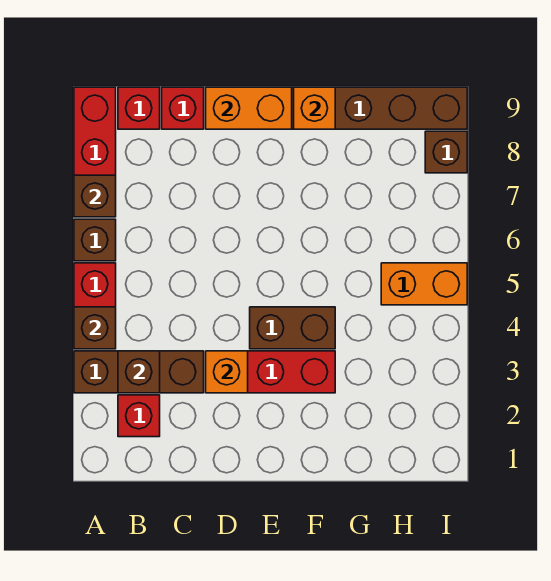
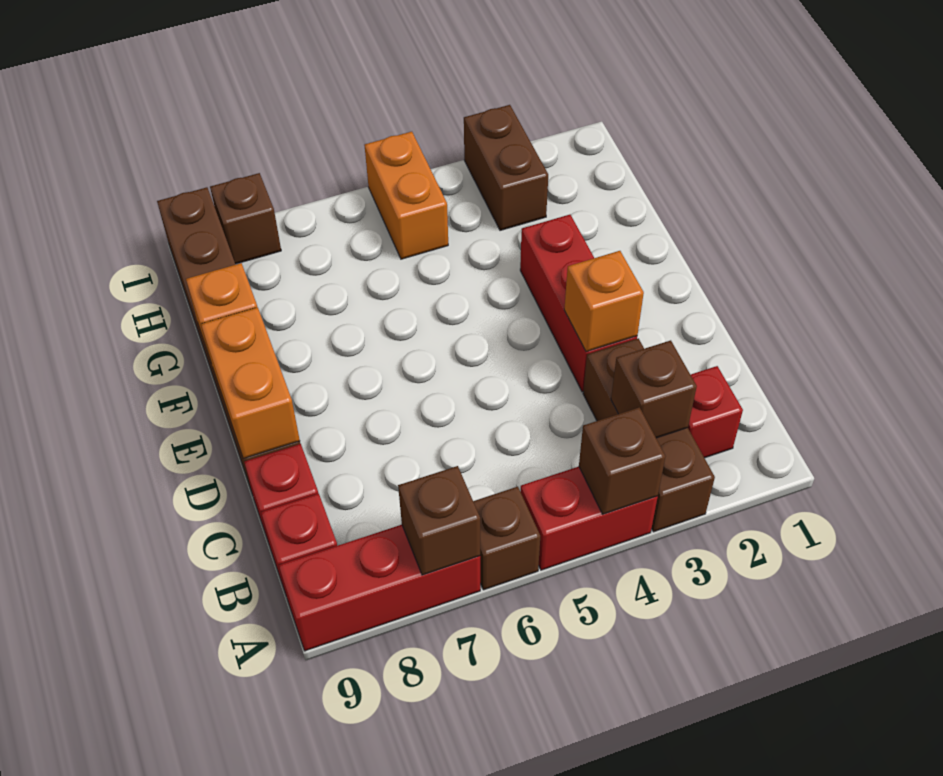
brown brick E4:F4 level 1 -> brown brick H3:I3 level 1

